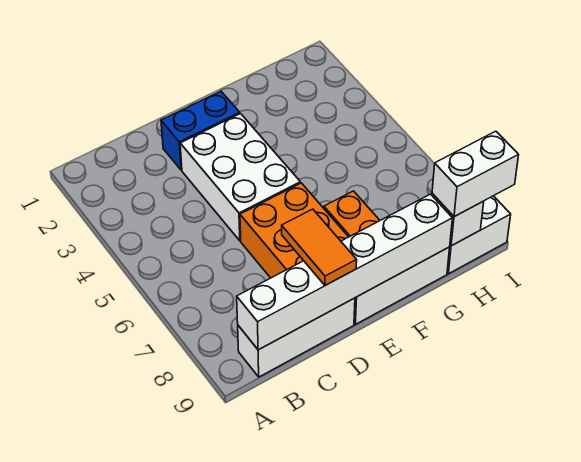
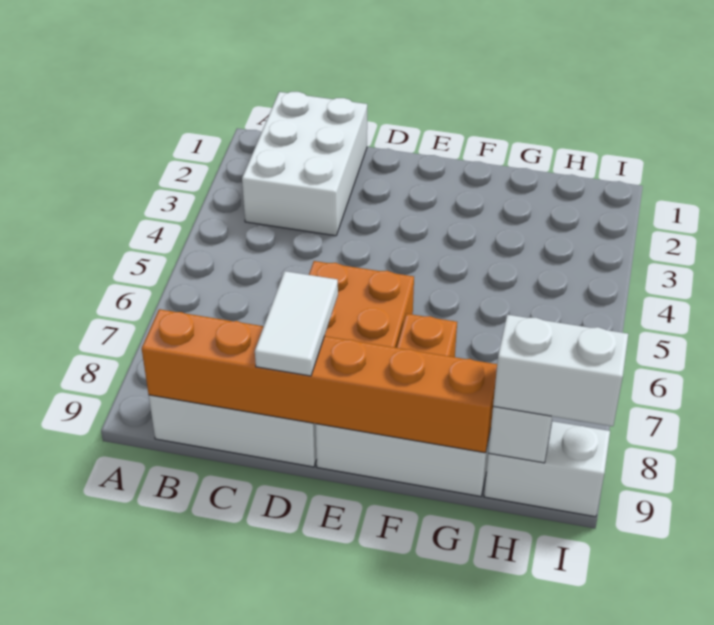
white brick B9:G9 level 2 -> orange brick B9:G9 level 2
blue brick D2:E2 level 1 -> none
white brick D3:E5 level 1 -> white brick B1:C3 level 1
orange tile D8:D9 level 3 -> white tile D8:D9 level 3

